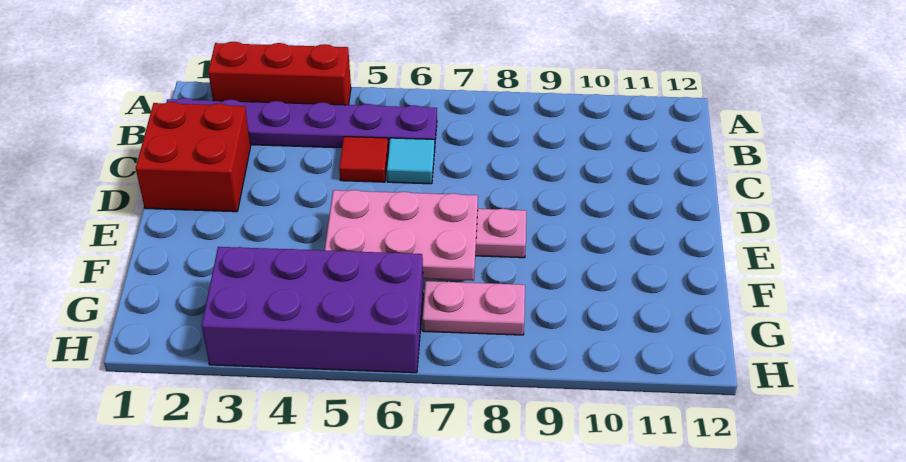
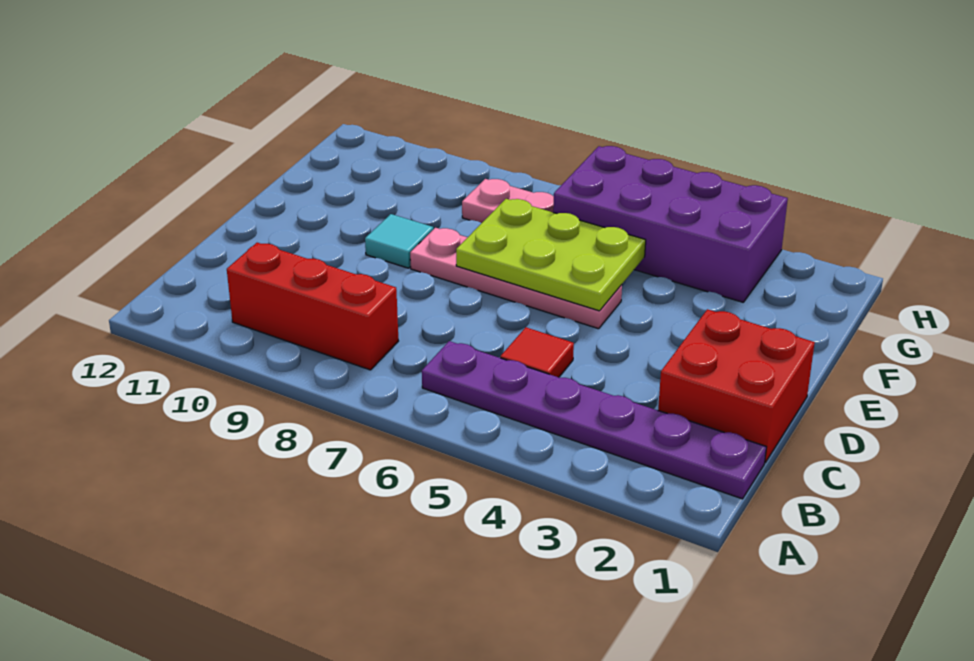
red brick A2:A4 level 1 -> red brick B8:B10 level 1
cyan tile C6 level 1 -> cyan tile E9 level 1
pink plate E5:F7 level 2 -> lime plate E5:F7 level 2

